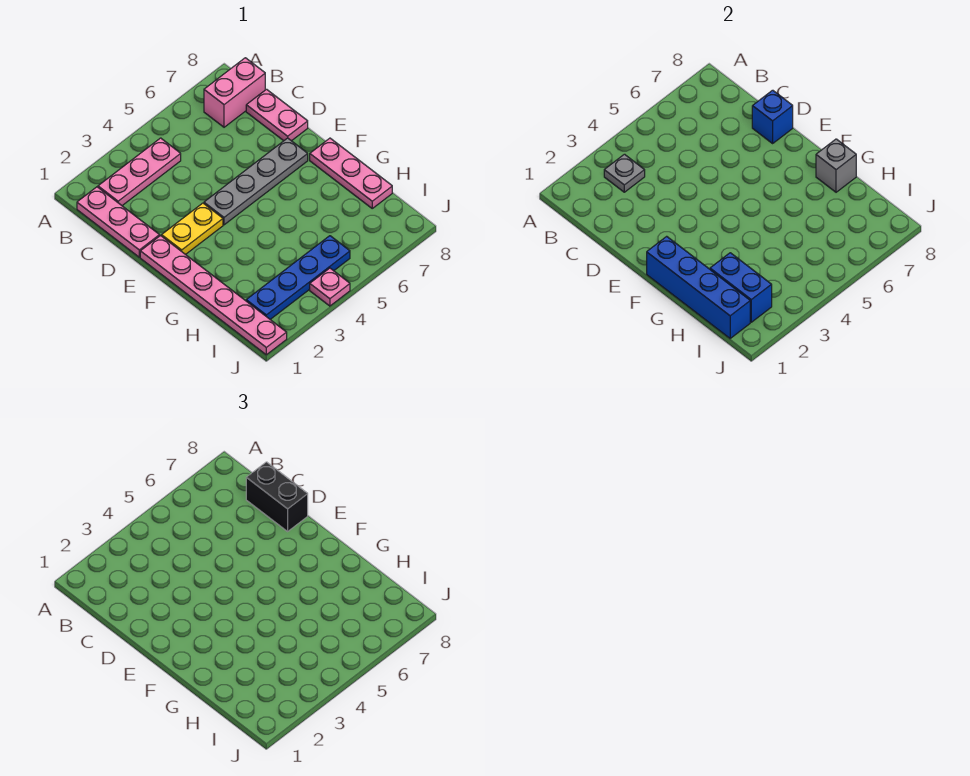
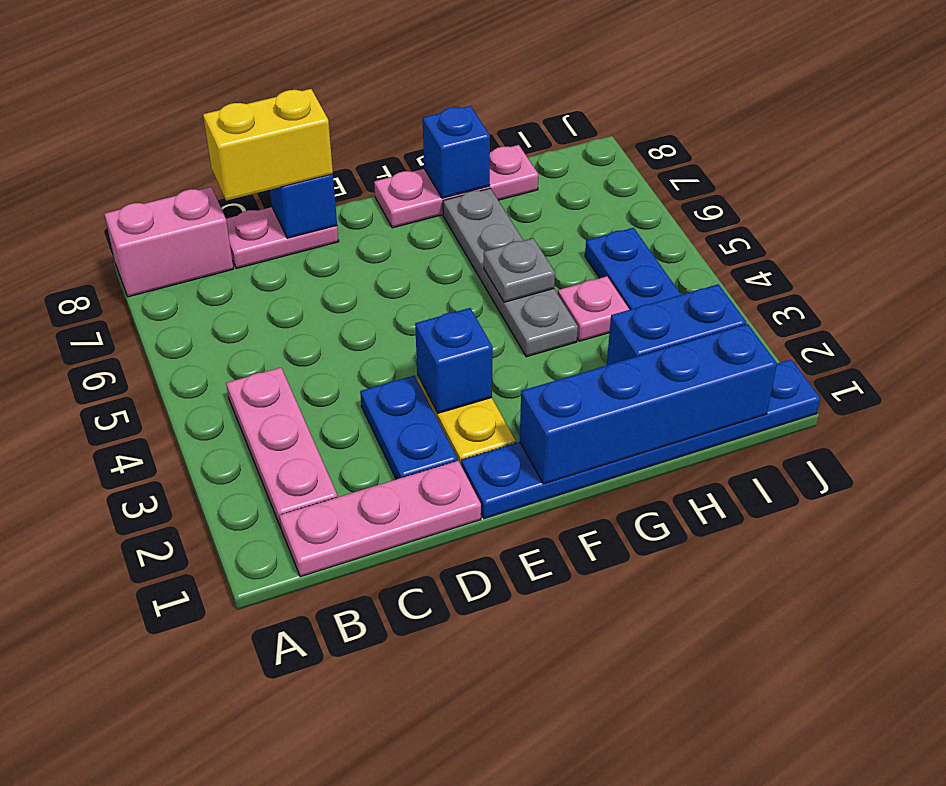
grey plate B3 level 2 -> grey plate G5 level 2
pink brick B7:B8 level 1 -> pink brick A8:B8 level 1
black brick C8:D8 level 3 -> yellow brick C8:D8 level 3
none -> blue plate D2:D3 level 1
pink plate E1:J1 level 1 -> blue plate E1:J1 level 1
none -> blue brick E3 level 2
grey plate E4:E7 level 1 -> grey plate G4:G7 level 1
grey brick G8 level 2 -> blue brick G8 level 2
pink plate J4 level 1 -> pink plate H4 level 1

